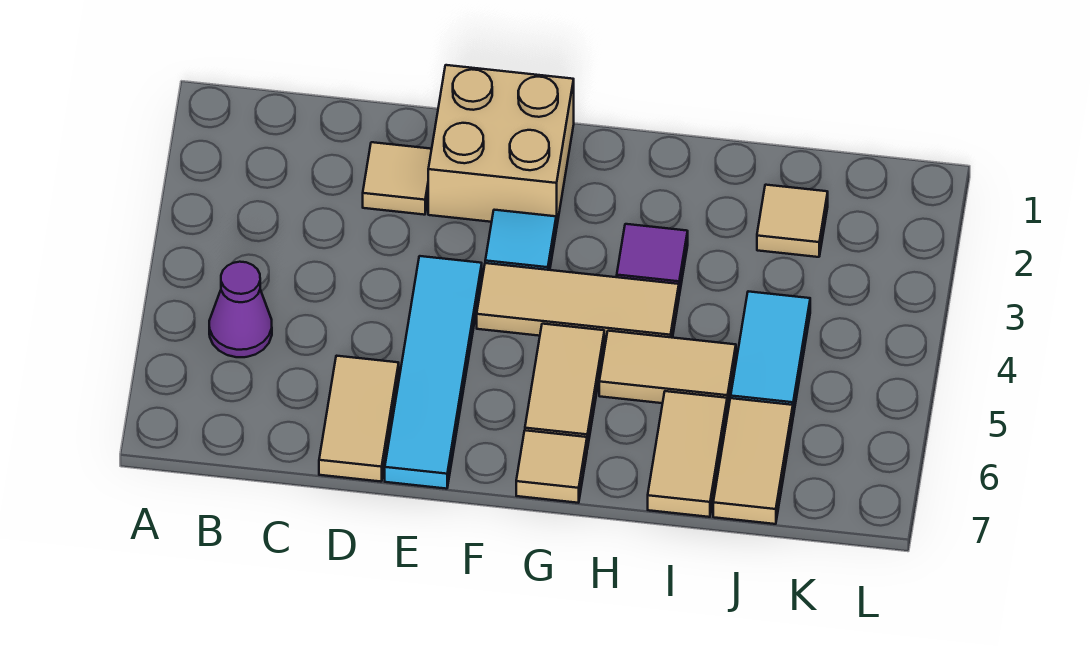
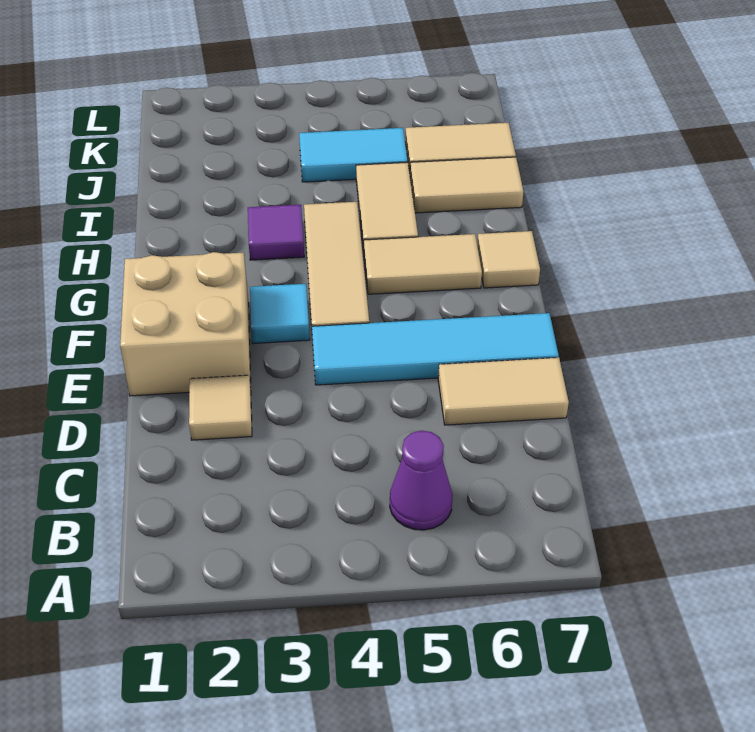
tan tile J2 level 1 -> none

